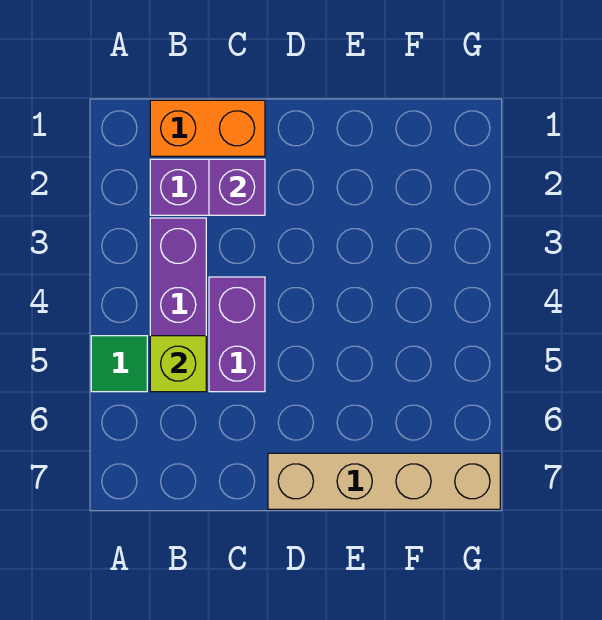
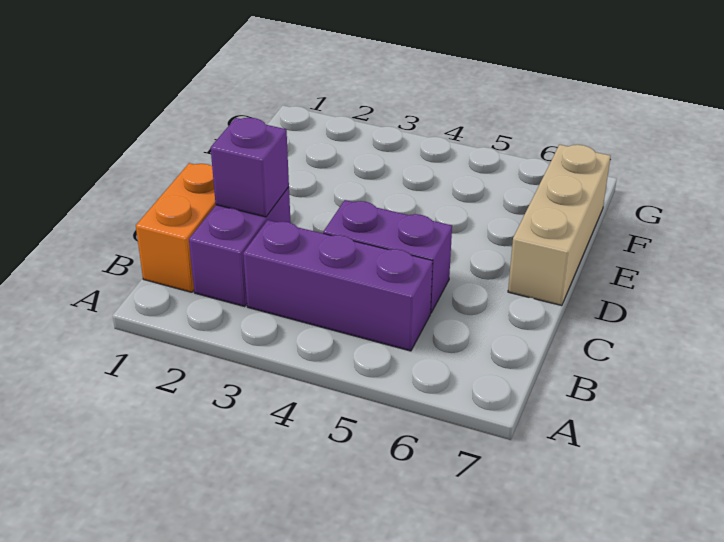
green tile A5 level 1 -> none
lime brick B5 level 2 -> none
tan brick D7:G7 level 1 -> tan brick D7:F7 level 1

